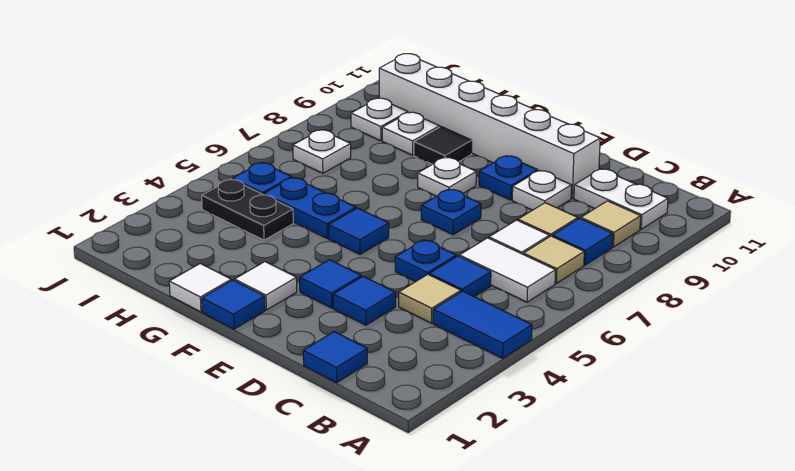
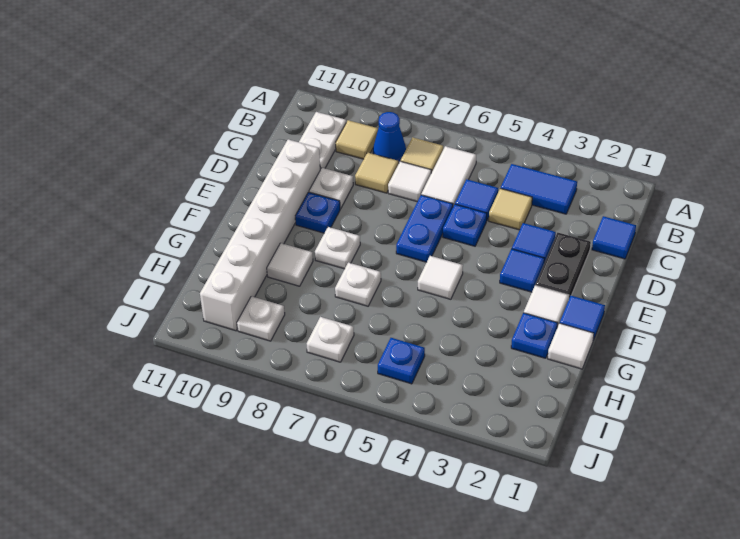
blue tile A4:B4 level 1 -> blue tile B3:B4 level 1
blue tile B8 level 1 -> blue cone B8 level 1
blue plate E7 level 1 -> blue plate G2 level 1
blue tile F5 level 1 -> white tile F5 level 1
blue plate G5:H5 level 1 -> blue plate D6:E6 level 1
black tile G9 level 1 -> white tile G9 level 1
black plate H4:I4 level 1 -> black plate D2:E2 level 1
white plate H9 level 1 -> white plate G7 level 1

